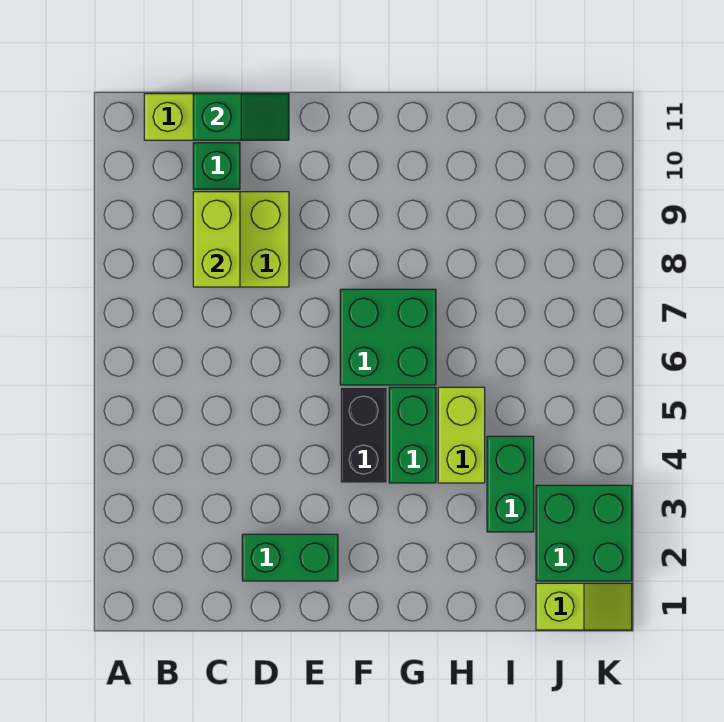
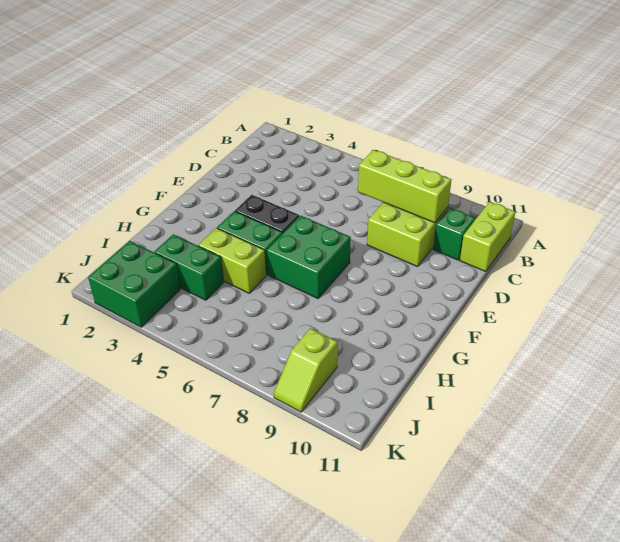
lime brick C8:C9 level 2 -> lime brick C7:C9 level 2
green slope C11:D11 level 2 top C -> none
green brick D2:E2 level 1 -> none
lime slope J1:K1 level 1 top J -> lime slope J9:K9 level 1 top J

